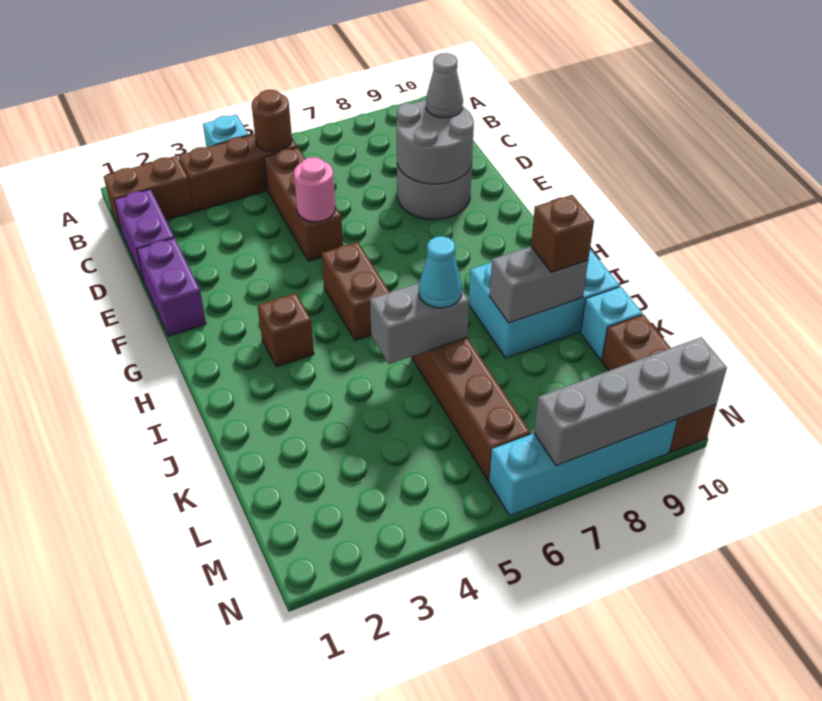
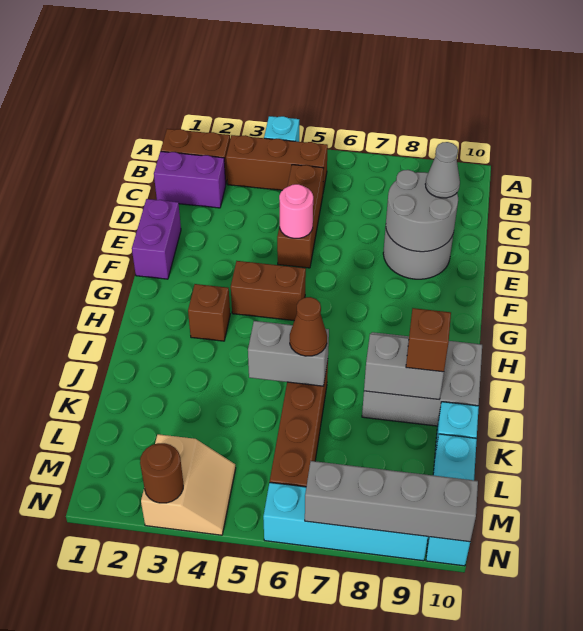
brown round brick B5 level 2 -> brown round brick N3 level 2
purple brick C1:D1 level 1 -> purple brick C1:C2 level 1
brown brick G5:H5 level 1 -> brown brick G4:G5 level 1
cyan brick I8:J10 level 1 -> grey brick I8:J10 level 1
cyan cone J6 level 3 -> brown cone J6 level 3
brown brick L10:N10 level 1 -> cyan brick L10:N10 level 1
none -> tan slope M3:N4 level 1 top 3

